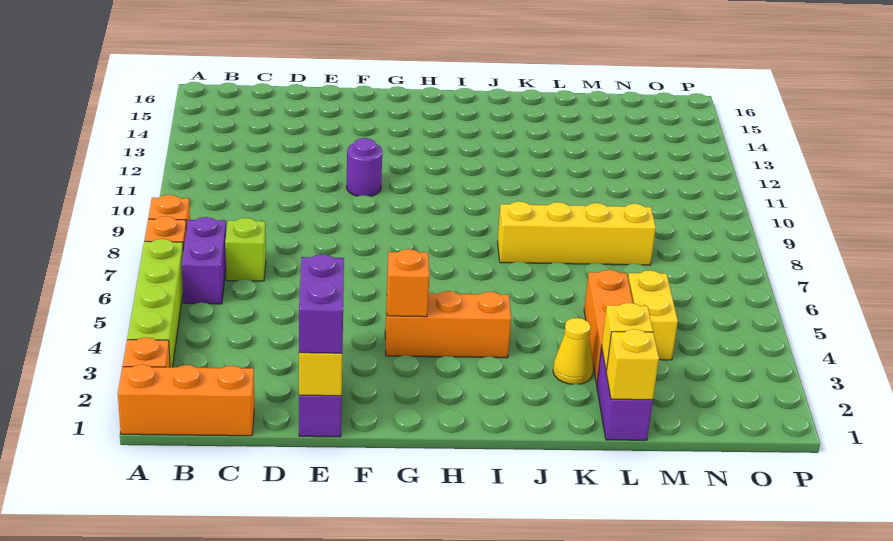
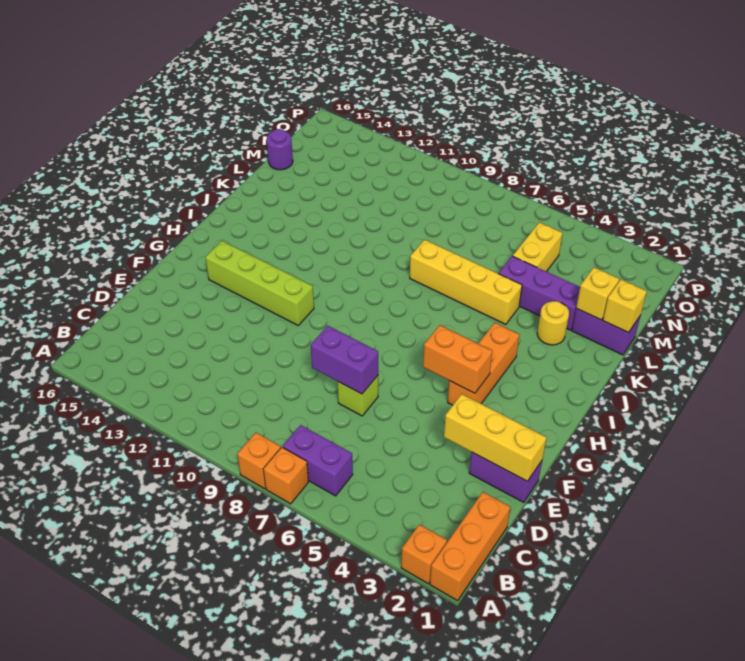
lime brick A3:A6 level 1 -> lime brick G11:G14 level 1
lime brick C7 level 1 -> lime brick E7 level 1
purple brick E1:E2 level 3 -> purple brick E7:E8 level 2
purple round brick F11 level 1 -> purple round brick M16 level 1
orange brick G4 level 2 -> orange brick G4:G5 level 2
yellow brick J8:M8 level 1 -> yellow brick K5:K8 level 1
yellow cone K3 level 1 -> yellow round brick K3 level 1
orange brick L3:L5 level 1 -> purple brick L3:L5 level 1
yellow brick M4:M5 level 1 -> yellow brick M5:N5 level 1

